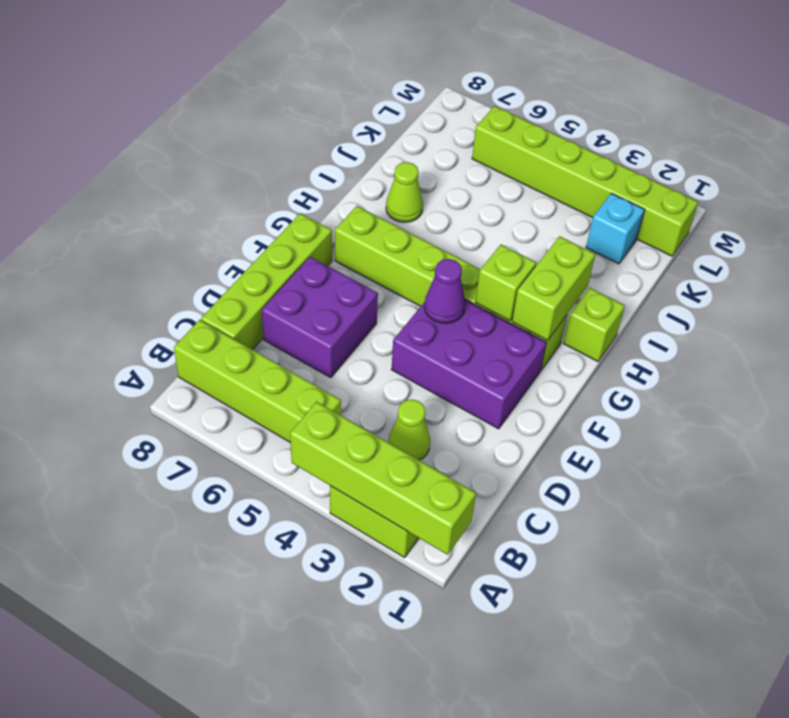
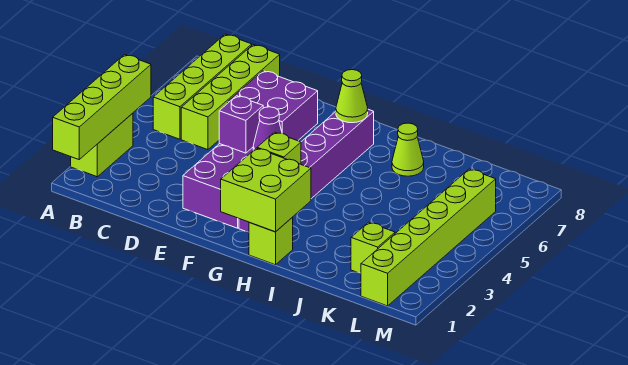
lime cone C3 level 1 -> lime cone G7 level 2
lime brick C8:F8 level 1 -> lime brick C5:C8 level 1
none -> purple brick E4 level 2
lime brick G2:G7 level 1 -> purple brick G2:G7 level 1
lime brick G2:H2 level 2 -> lime brick G1:H2 level 2
cyan brick K2 level 1 -> lime brick K2 level 1

